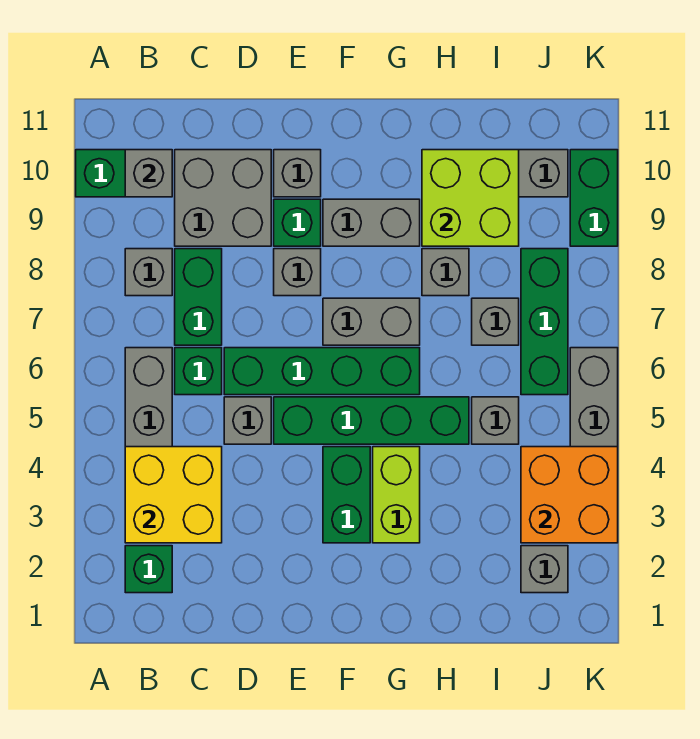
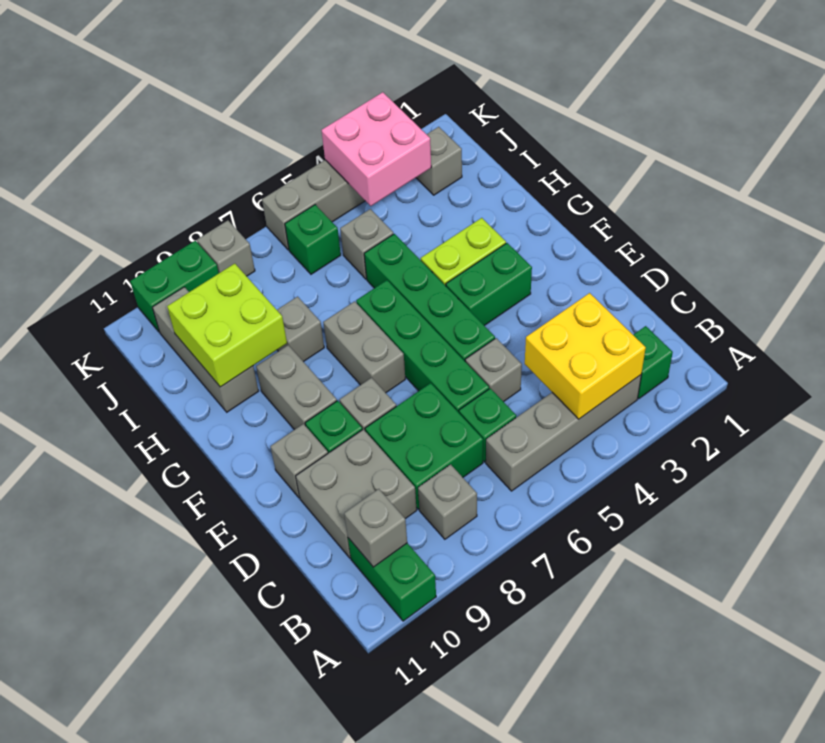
green brick C7:C8 level 1 -> green brick C7:D8 level 1
grey brick I7 level 1 -> grey brick K8 level 1
orange brick J3:K4 level 2 -> pink brick J3:K4 level 2
green brick J6:J8 level 1 -> green brick J6 level 1

